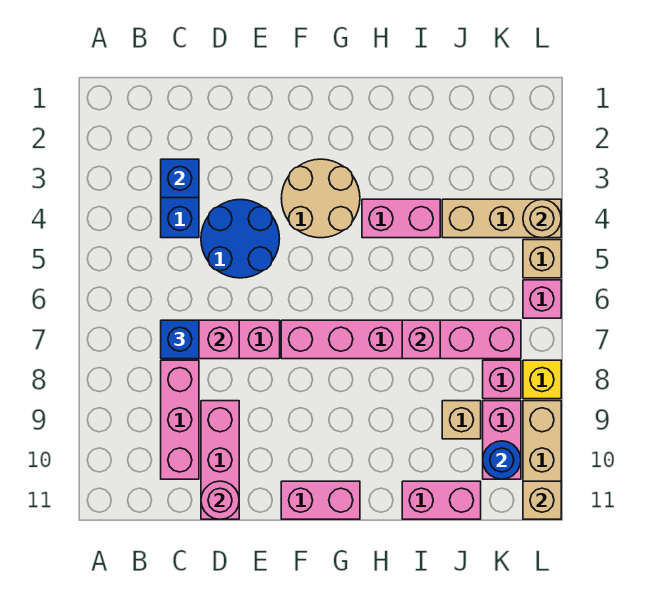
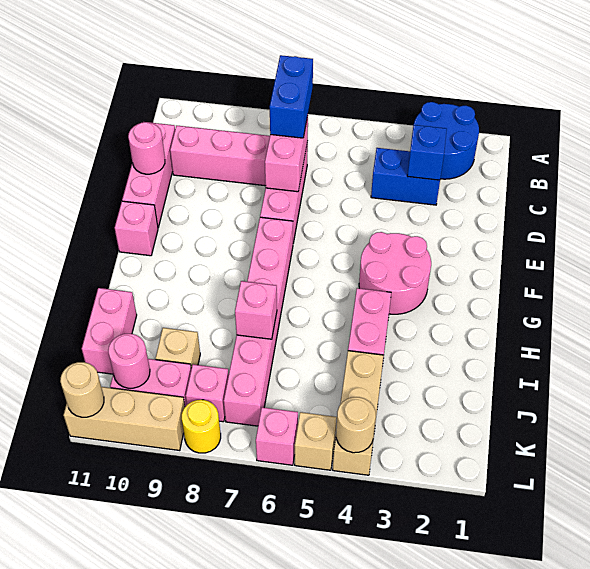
blue brick C7 level 3 -> blue brick B7:C7 level 3
blue round brick D4:E5 level 1 -> blue round brick A2:B3 level 1
pink brick D9:D11 level 1 -> pink brick C11:E11 level 1
tan round brick F3:G4 level 1 -> pink round brick F3:G4 level 1
pink brick F11:G11 level 1 -> pink brick F11 level 1
blue round brick K10 level 2 -> pink round brick K10 level 2
yellow brick L8 level 1 -> yellow round brick L8 level 1
tan brick L11 level 2 -> tan round brick L11 level 2

